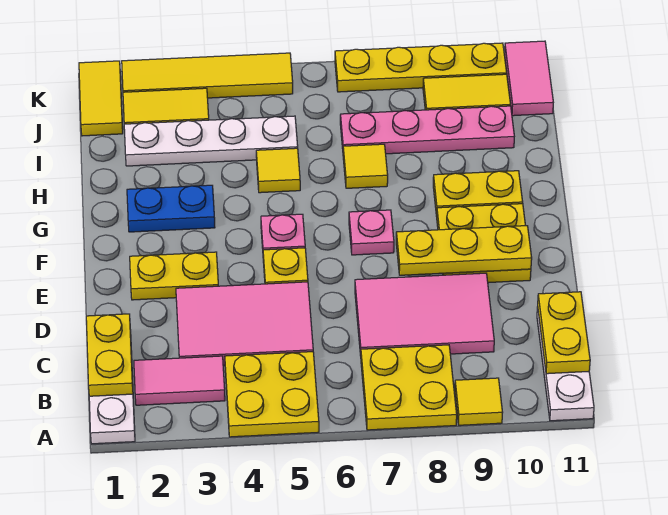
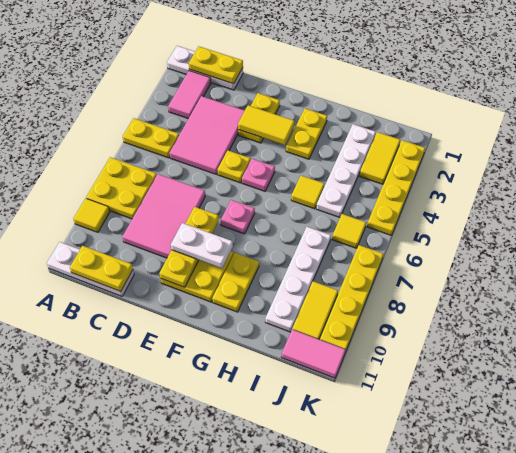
yellow plate A4:B5 level 1 -> yellow plate A5:B5 level 1
none -> white plate E9:F9 level 3
blue plate G2:G3 level 1 -> yellow plate G2:G3 level 1
yellow tile H7 level 1 -> yellow tile J6 level 1
pink plate I7:I10 level 1 -> white plate I7:I10 level 1
yellow tile J1:K1 level 1 -> yellow tile E3:F3 level 2
yellow tile K2:K5 level 1 -> yellow plate K2:K5 level 1

